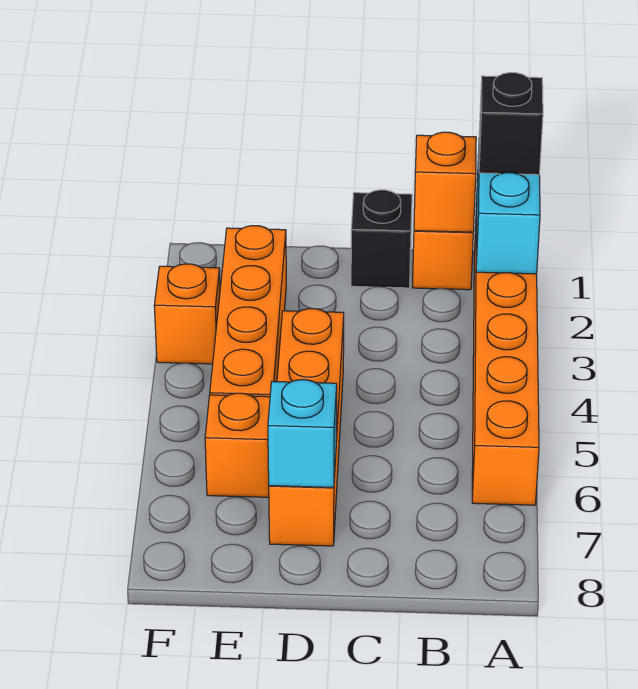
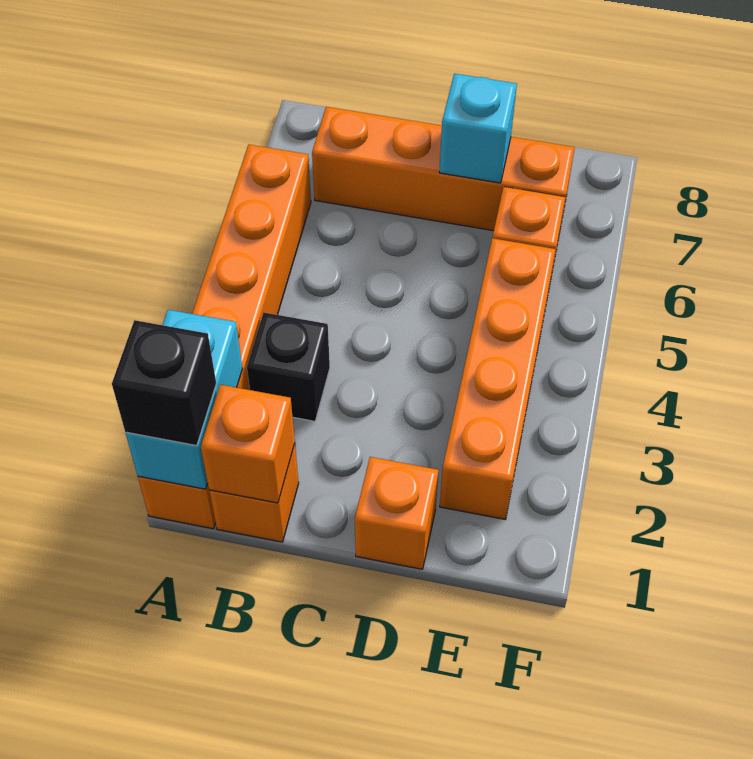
black brick C1 level 1 -> black brick B3 level 1
orange brick D4:D7 level 1 -> orange brick B7:E7 level 1
orange brick F3 level 1 -> orange brick D1 level 1

